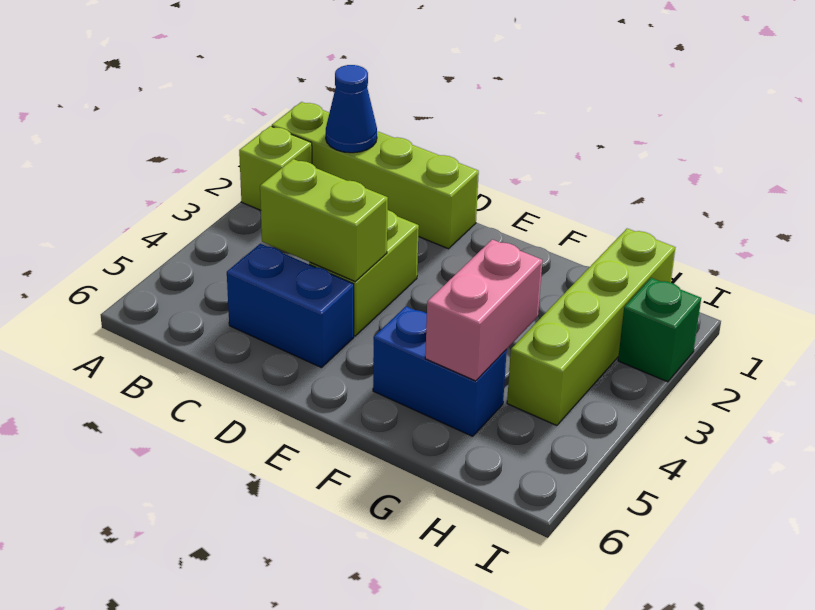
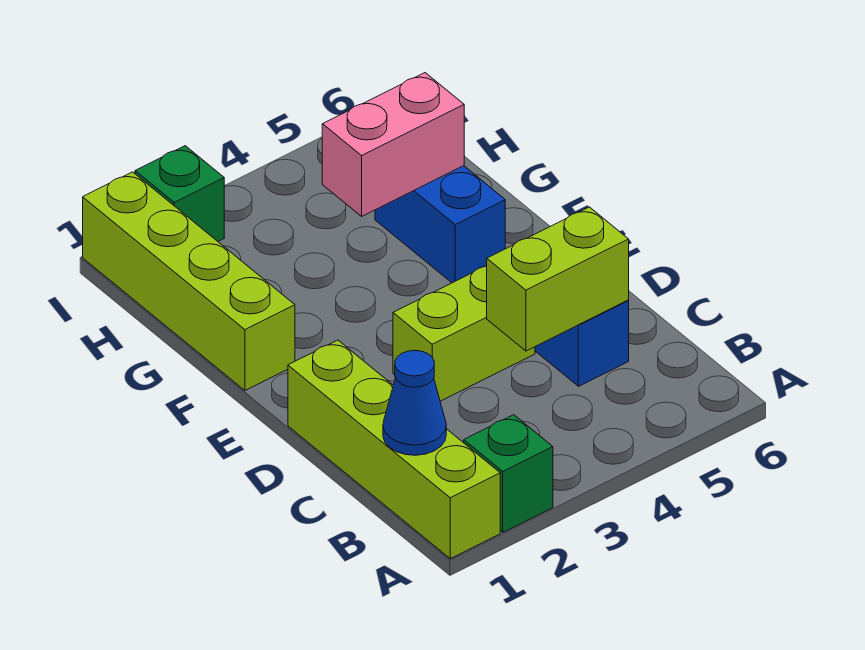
lime brick A2 level 1 -> green brick A2 level 1
lime brick C4:D4 level 2 -> lime brick C4:C5 level 2
lime brick H1:H4 level 1 -> lime brick F1:I1 level 1

